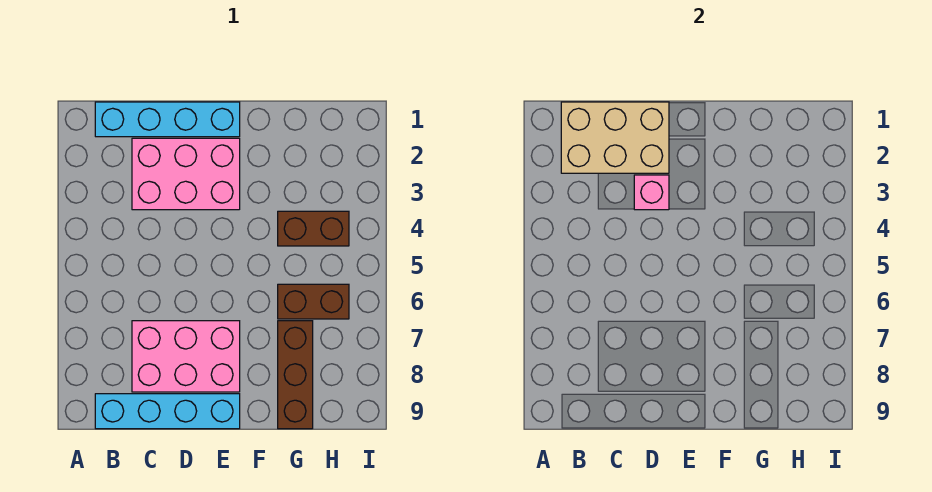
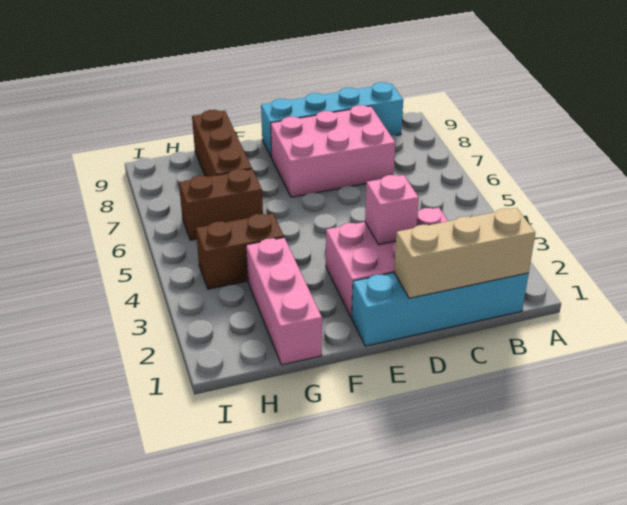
tan brick B1:D2 level 2 -> tan brick B1:D1 level 2
none -> pink brick G1:G3 level 1

